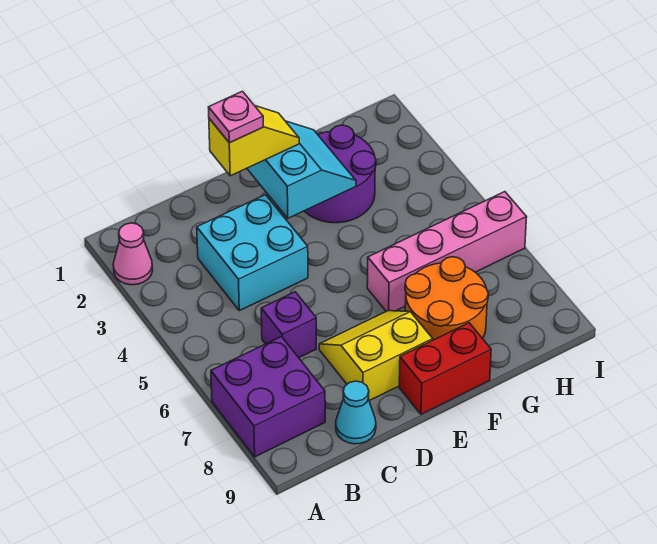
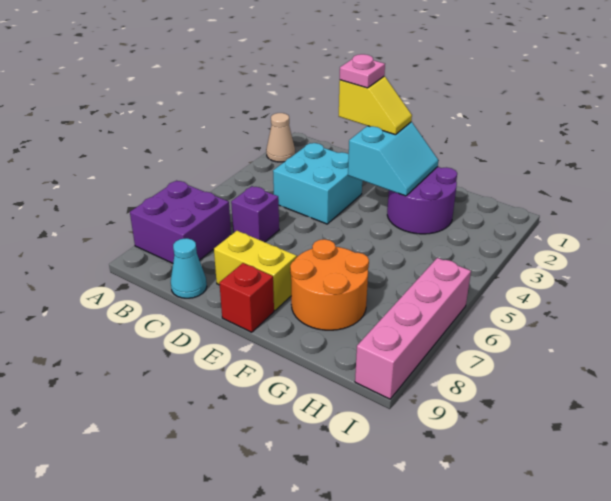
pink cone A2 level 1 -> tan cone A2 level 1
red brick E9:F9 level 1 -> red brick E9 level 1
pink brick F6:I6 level 1 -> pink brick I6:I9 level 1

